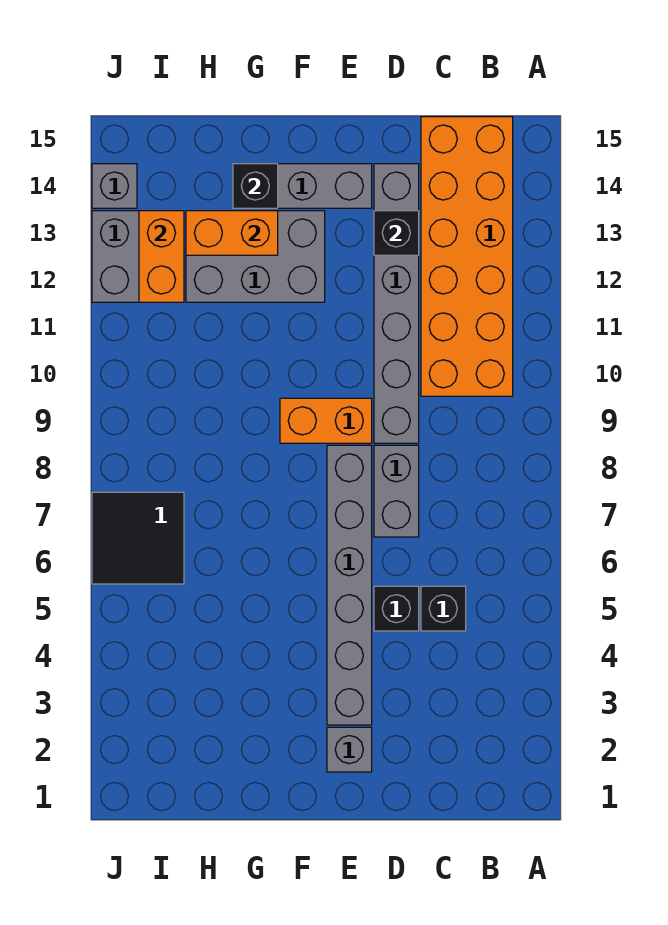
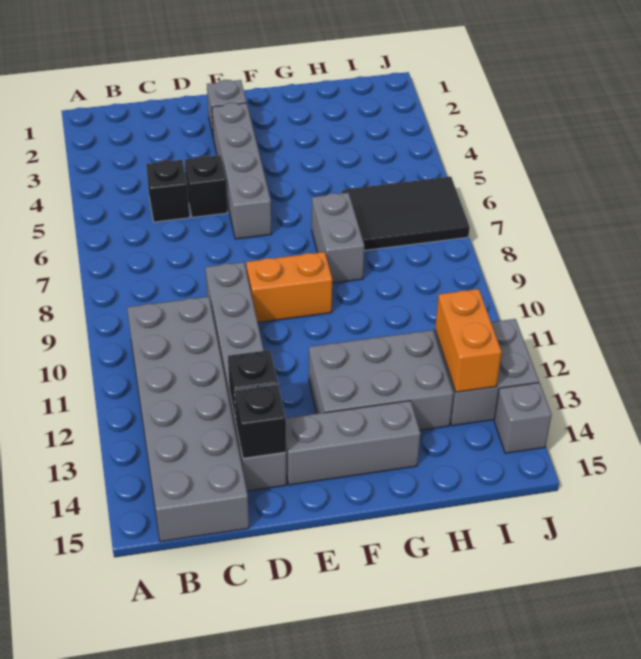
orange brick B10:C15 level 1 -> grey brick B10:C15 level 1
grey brick D7:D8 level 1 -> grey brick G7:G8 level 1
grey brick E3:E8 level 1 -> grey brick E3:E6 level 1
orange brick G13:H13 level 2 -> none
black brick G14 level 2 -> black brick D14 level 2
black tile I6:J7 level 1 -> black tile H6:J7 level 1

